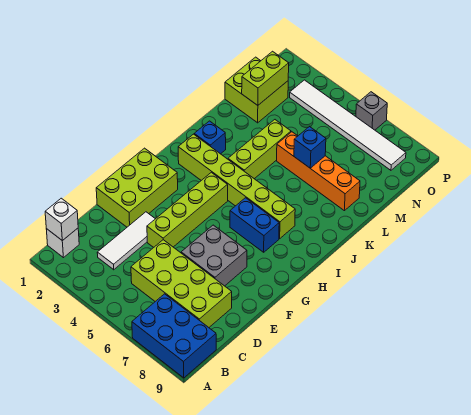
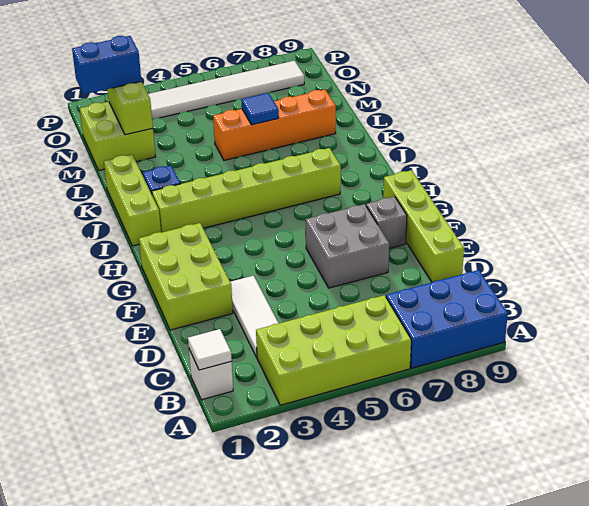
white brick B1 level 2 -> white tile B1 level 2
lime brick C5:D8 level 1 -> lime brick A3:B6 level 1
lime brick E4:H4 level 1 -> lime brick D9:G9 level 1
blue brick H6:H7 level 1 -> blue brick N1:N2 level 3
lime brick J4:L4 level 1 -> lime brick I1:K1 level 1
blue brick L6 level 2 -> blue tile L6 level 2
grey brick P6 level 1 -> grey brick F8 level 1

